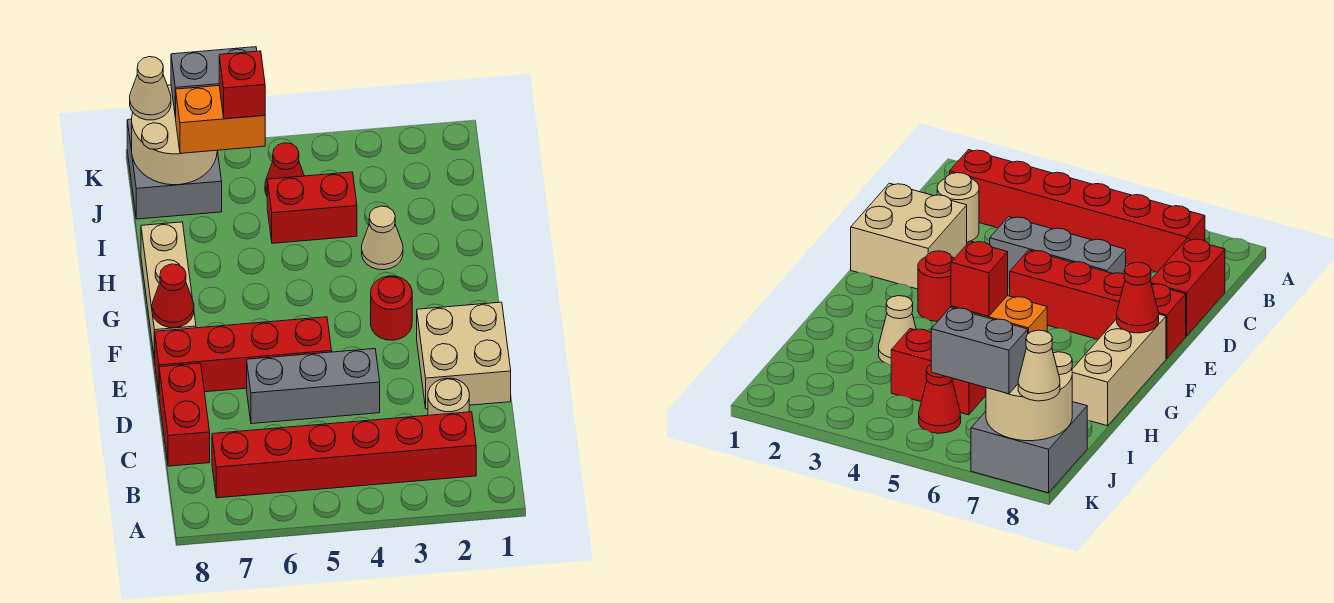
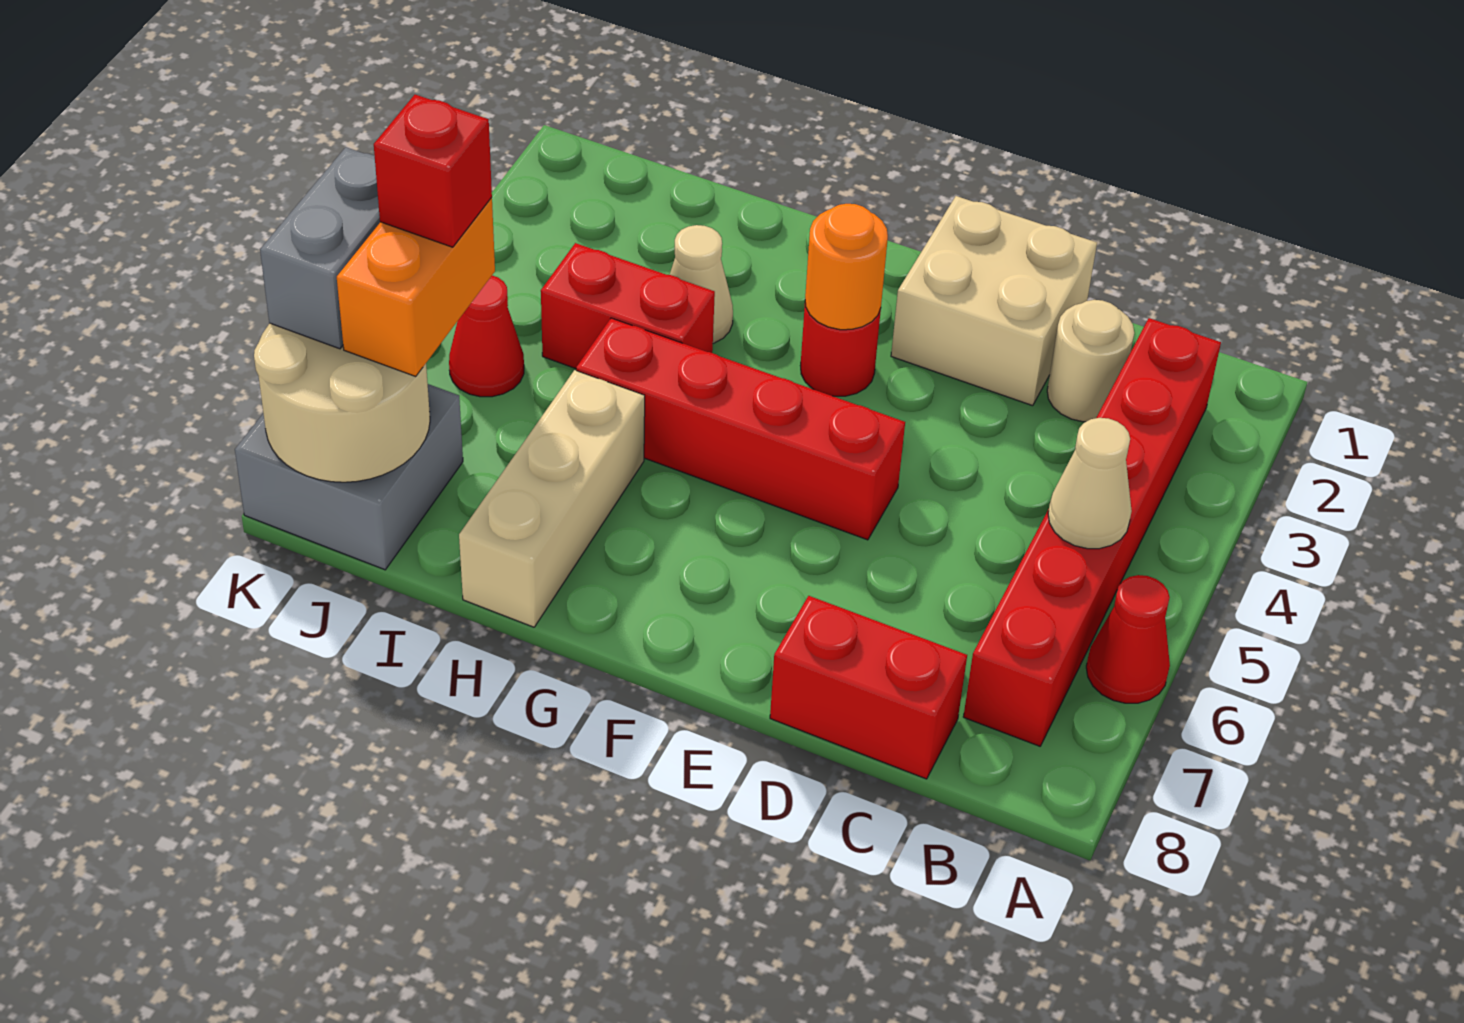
grey brick D4:D6 level 1 -> none
red brick E5:E8 level 1 -> red brick E5:H5 level 1
none -> orange round brick F3 level 2
tan brick F8:H8 level 1 -> tan brick H6:H8 level 1
red cone F8 level 2 -> red cone A6 level 1
red brick I4:I5 level 1 -> red brick H4:I4 level 1
tan cone K8 level 3 -> tan cone B5 level 2

